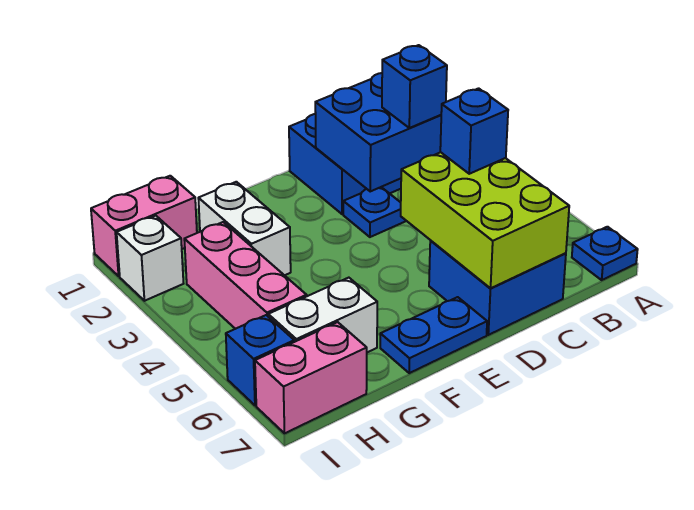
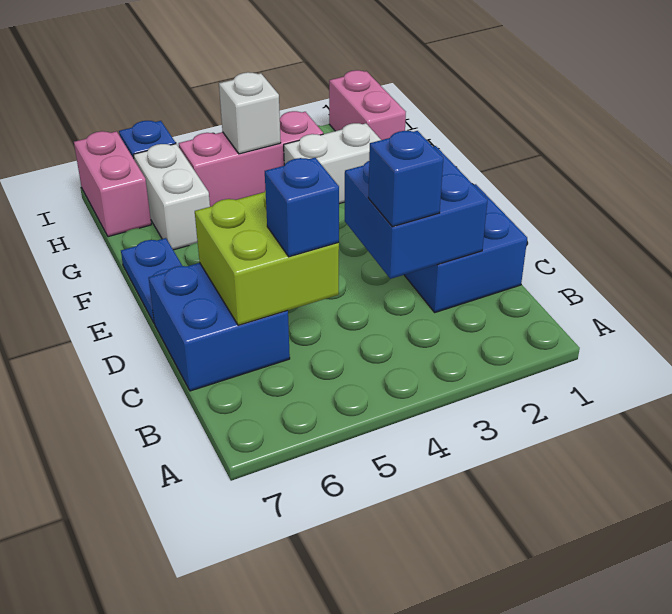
blue plate A7 level 1 -> none
lime brick C5:D7 level 2 -> lime brick C5:D6 level 2
blue plate D3 level 1 -> none
white brick I2 level 1 -> white brick H4 level 2

